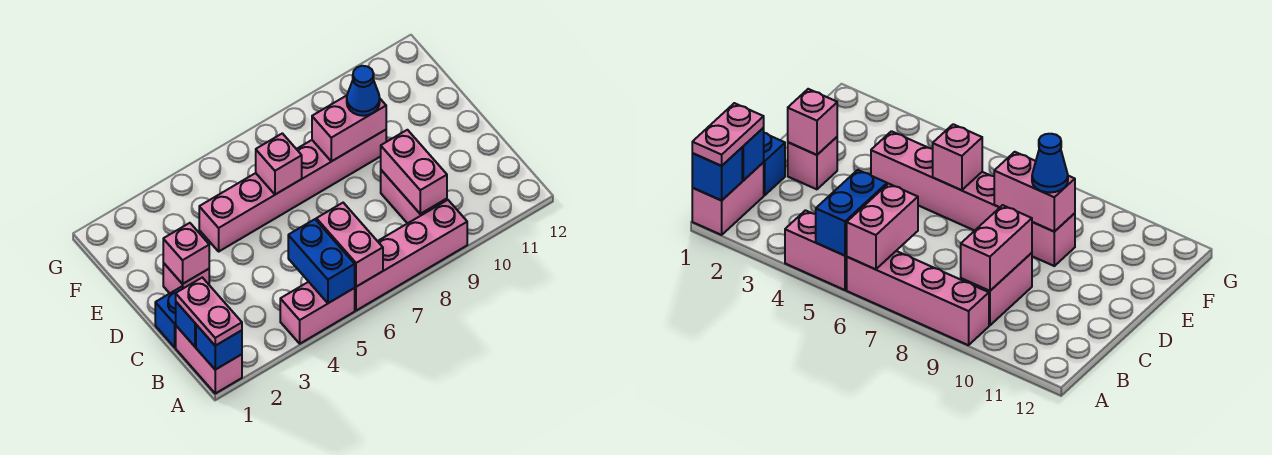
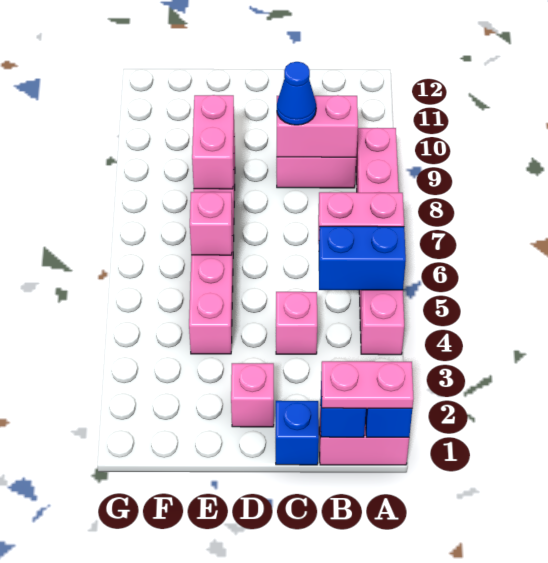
pink brick D2 level 2 -> pink brick C4 level 1
blue cone E9 level 3 -> blue cone C9 level 3

